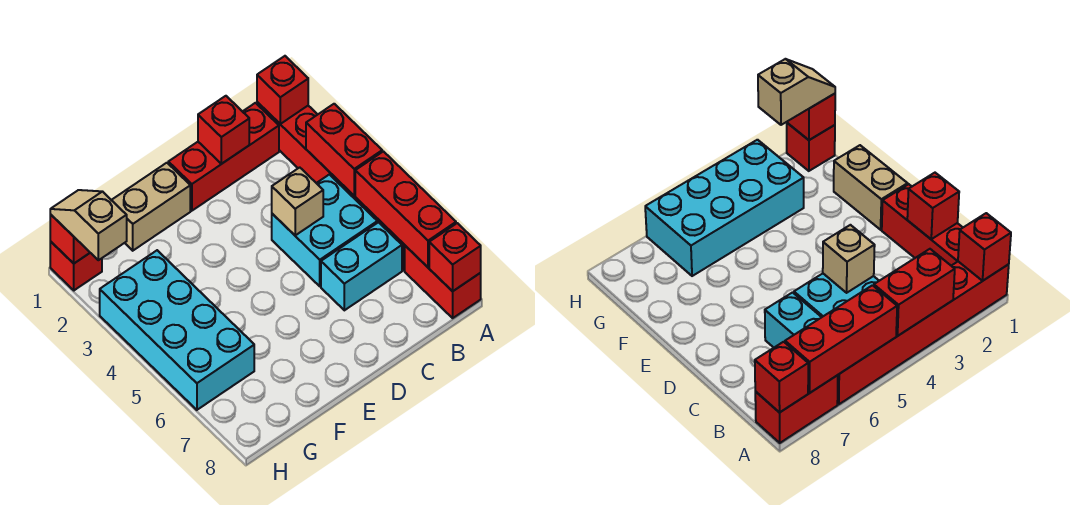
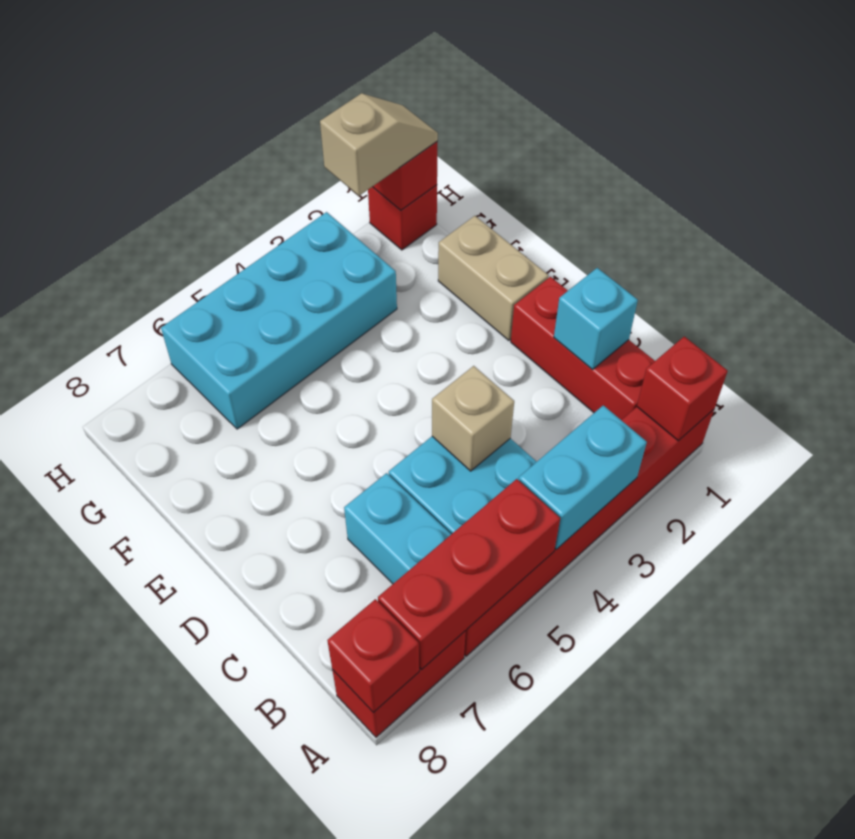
red brick A3:A4 level 2 -> cyan brick A3:A4 level 2
red brick C1 level 2 -> cyan brick C1 level 2

